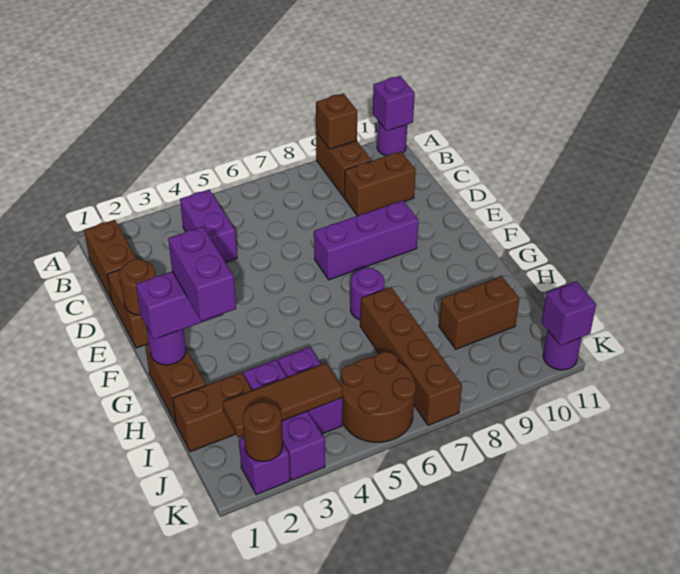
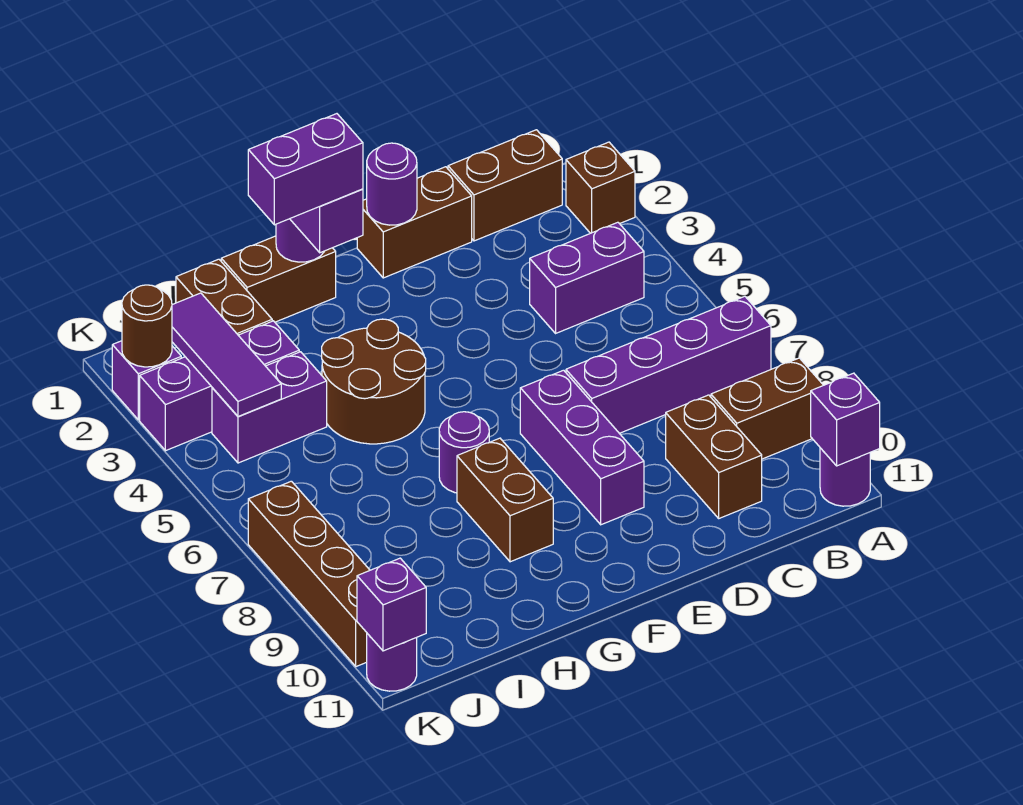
none -> purple brick A7:D7 level 1
brown brick A9 level 2 -> brown brick A2 level 1
brown round brick E1 level 2 -> purple round brick E1 level 2
brown brick H7:K7 level 1 -> brown brick K7:K10 level 1
brown brick I9:I10 level 1 -> brown brick G8:G9 level 1
brown tile J2:J4 level 2 -> purple tile J2:J4 level 2
brown round brick J5:K6 level 1 -> brown round brick G4:H5 level 1

